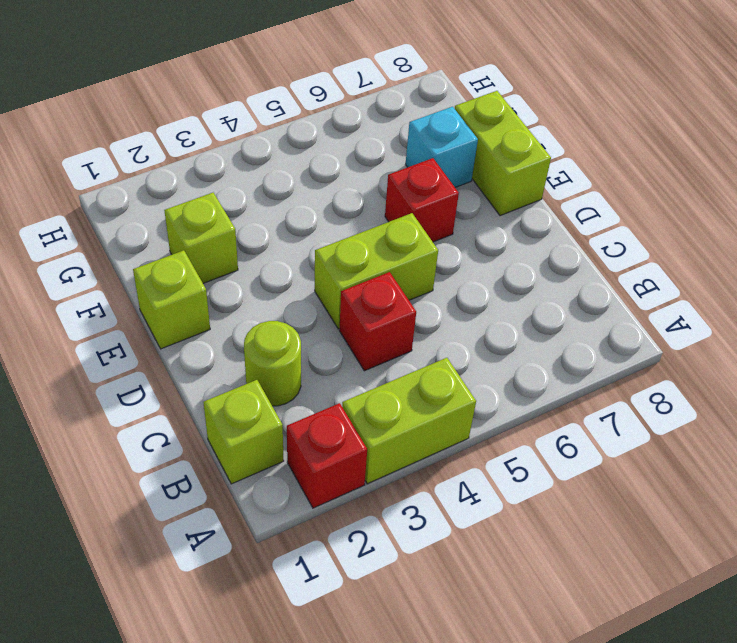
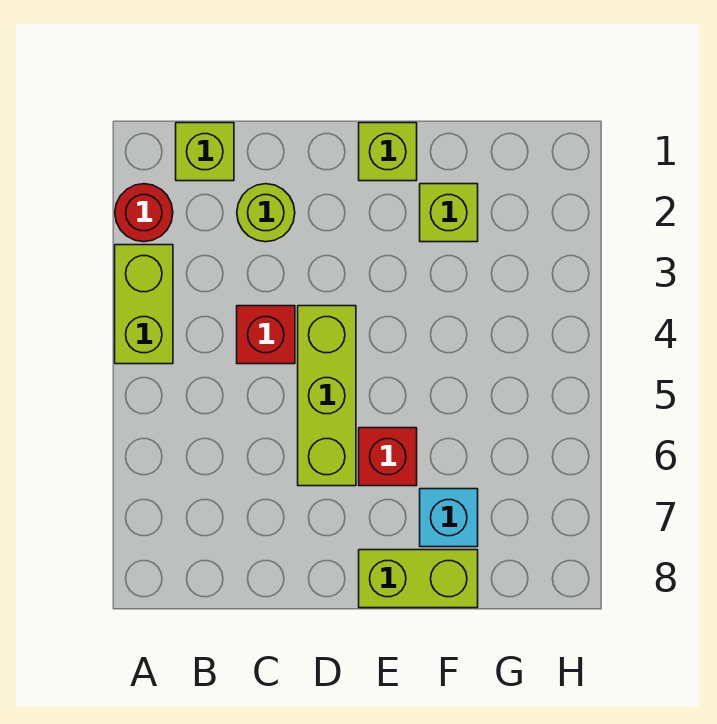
red brick A2 level 1 -> red round brick A2 level 1
lime brick D4:D5 level 1 -> lime brick D4:D6 level 1

